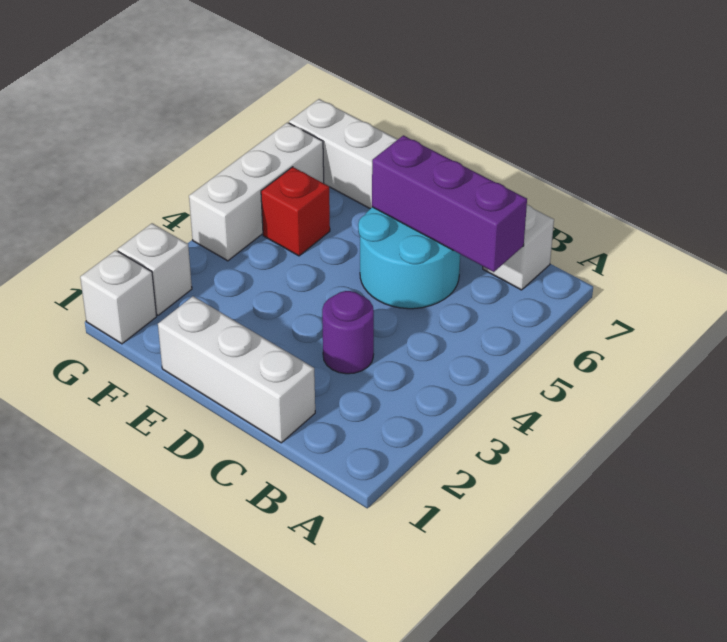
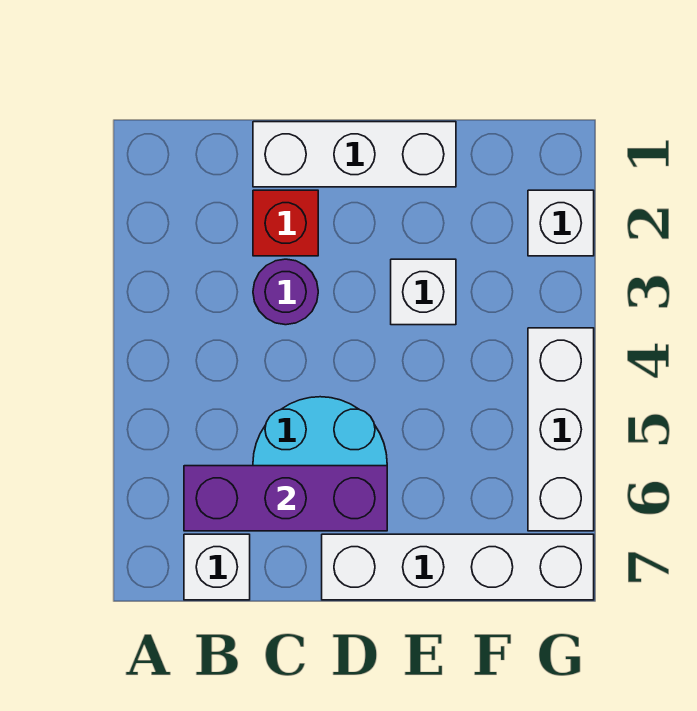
red brick F5 level 1 -> red brick C2 level 1
white brick G1 level 1 -> white brick E3 level 1

